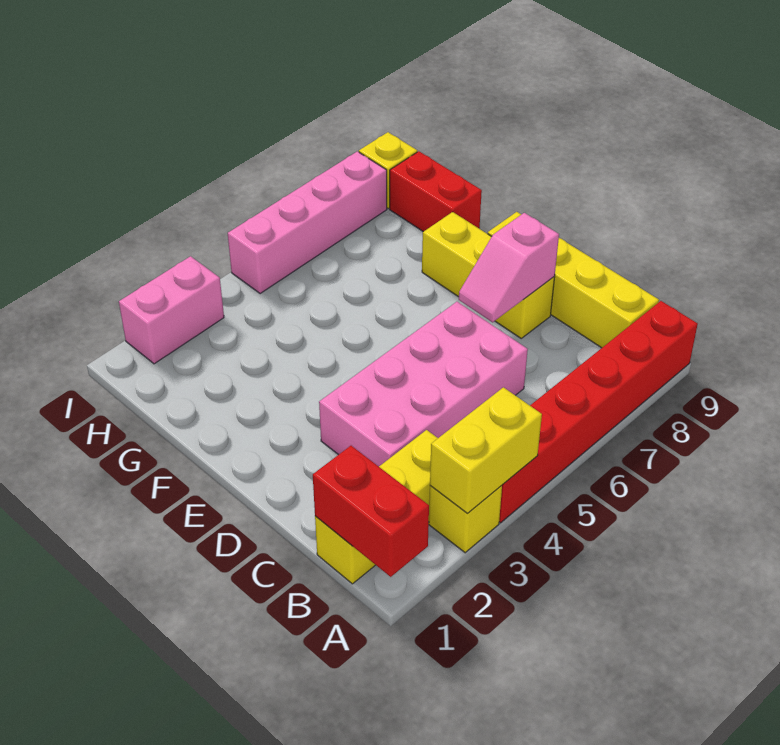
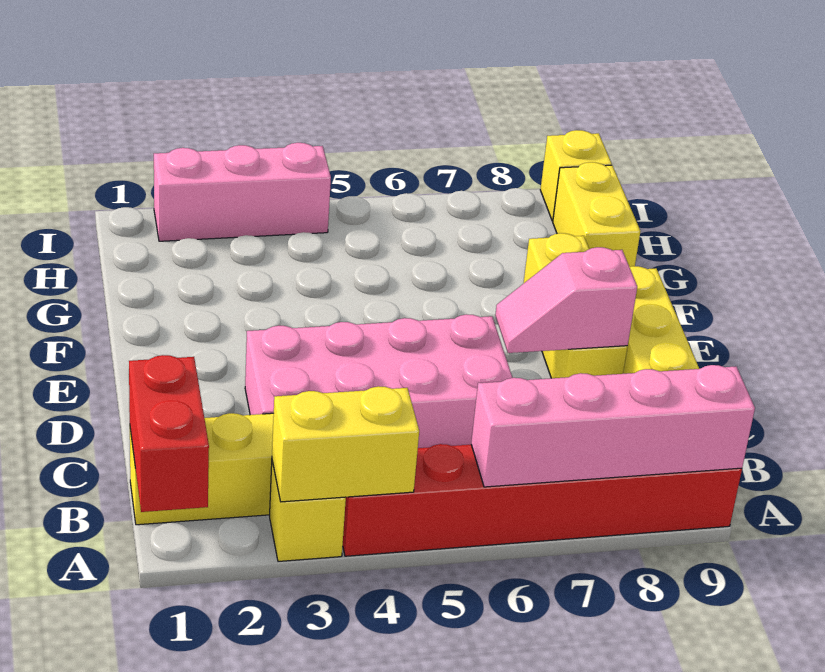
red brick G9:H9 level 1 -> yellow brick G9:H9 level 1
pink brick I2:I3 level 1 -> pink brick I2:I4 level 1
pink brick I5:I8 level 1 -> pink brick A6:A9 level 2

